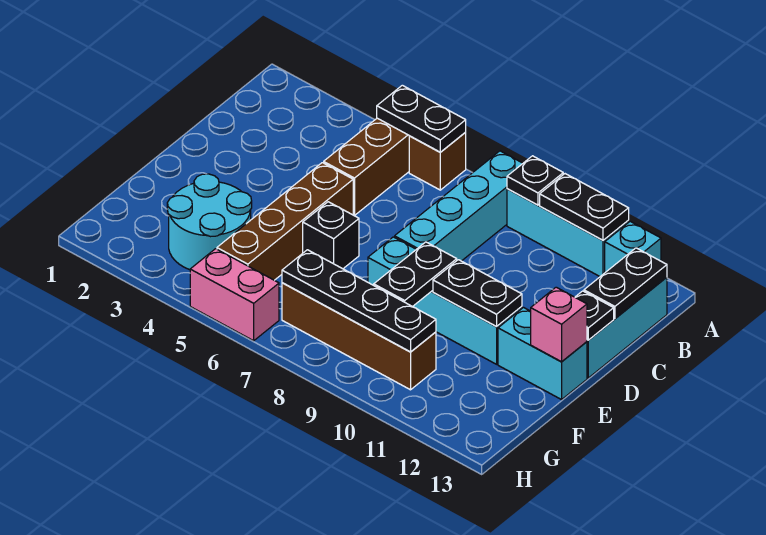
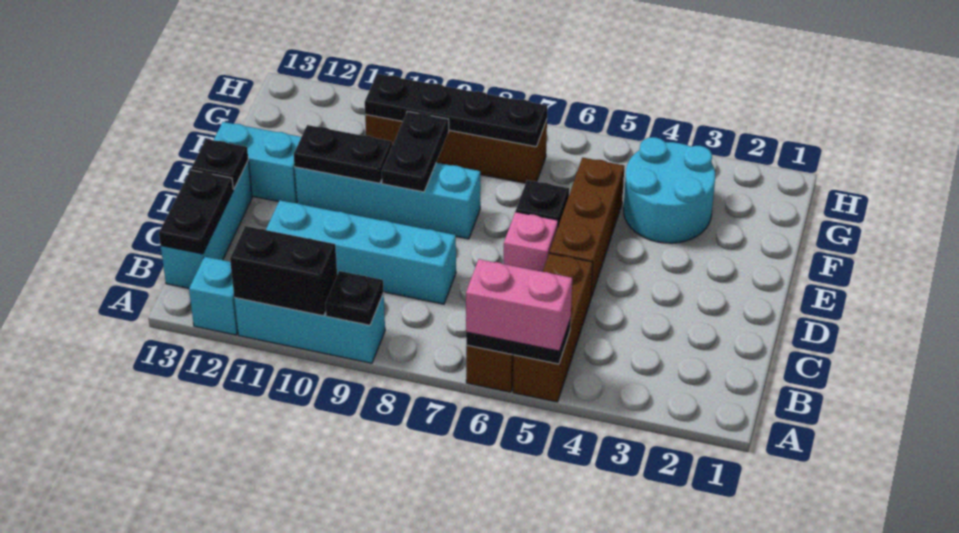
cyan brick A8:D8 level 1 -> cyan brick C8:C11 level 1
black plate A10:A11 level 2 -> black brick A10:A11 level 2
brown brick D5:G5 level 1 -> brown brick D5:F5 level 1
pink brick E13 level 2 -> pink brick D6 level 1
pink brick H5:H6 level 1 -> pink brick A5:A6 level 3

